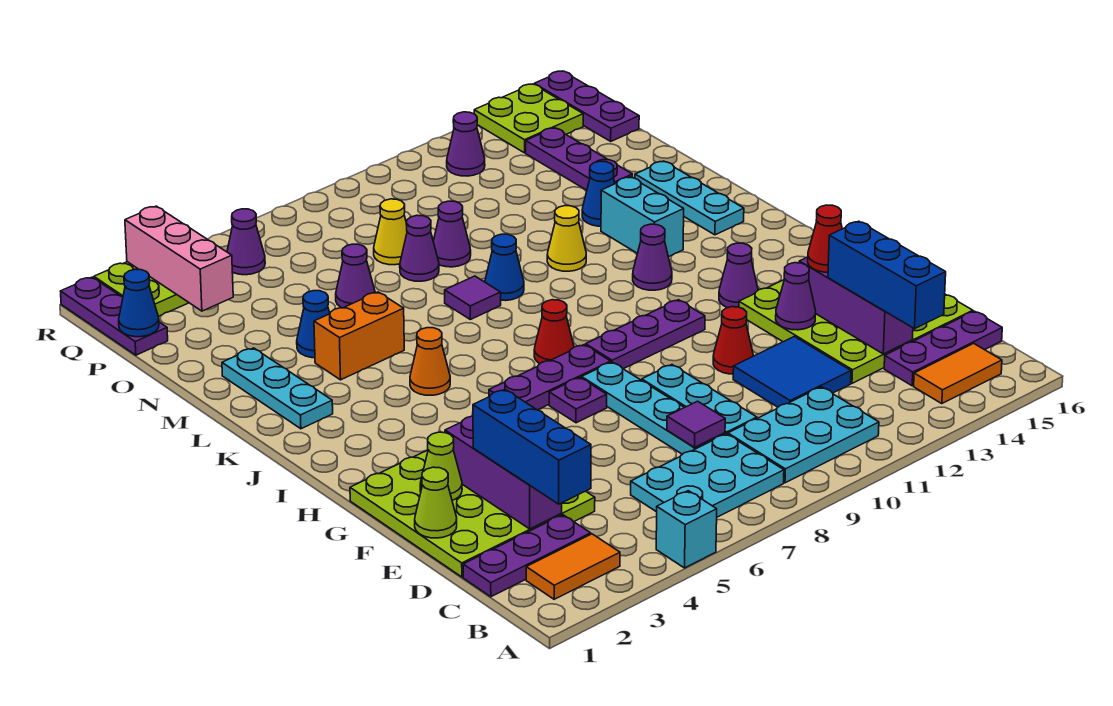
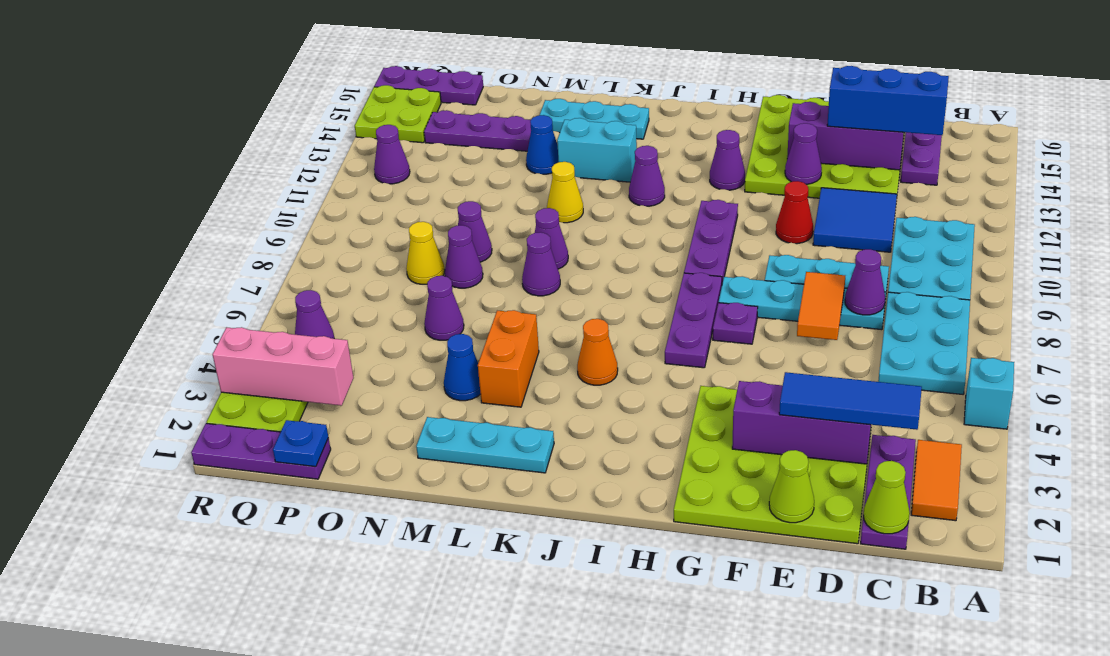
orange tile B14:B15 level 1 -> orange tile E7:E8 level 2
blue brick C3:E3 level 3 -> blue tile C3:E3 level 3
purple tile D8 level 2 -> purple cone D8 level 2
lime cone F2 level 2 -> lime cone C1 level 2
red cone F14 level 3 -> none
red cone I8 level 1 -> none
purple tile L8 level 1 -> purple cone L8 level 1
blue cone L9 level 1 -> purple cone L9 level 1
blue cone P1 level 2 -> blue plate P1 level 2

